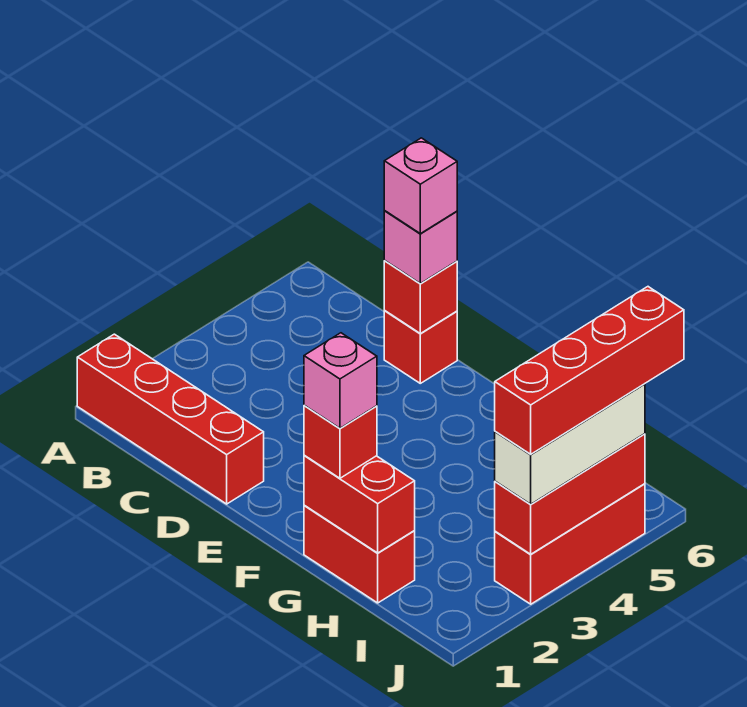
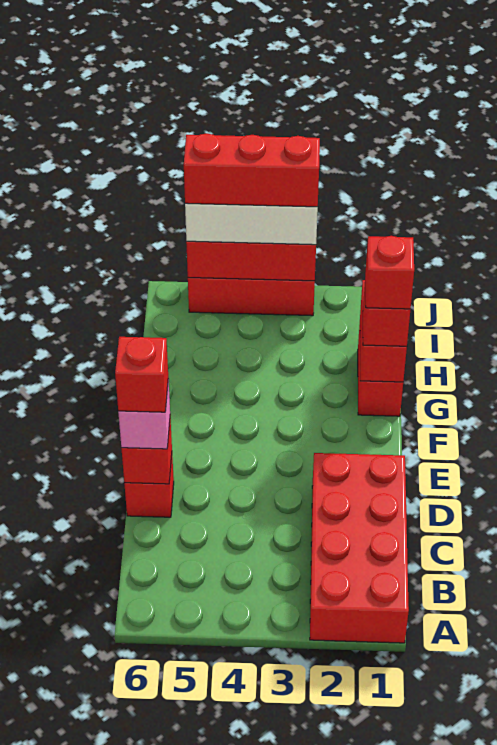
red brick A1:D1 level 1 -> red brick A1:D2 level 1
pink brick D6 level 4 -> red brick D6 level 4
pink brick G1 level 4 -> red brick G1 level 4
red brick J3:J6 level 4 -> red brick J3:J5 level 4

